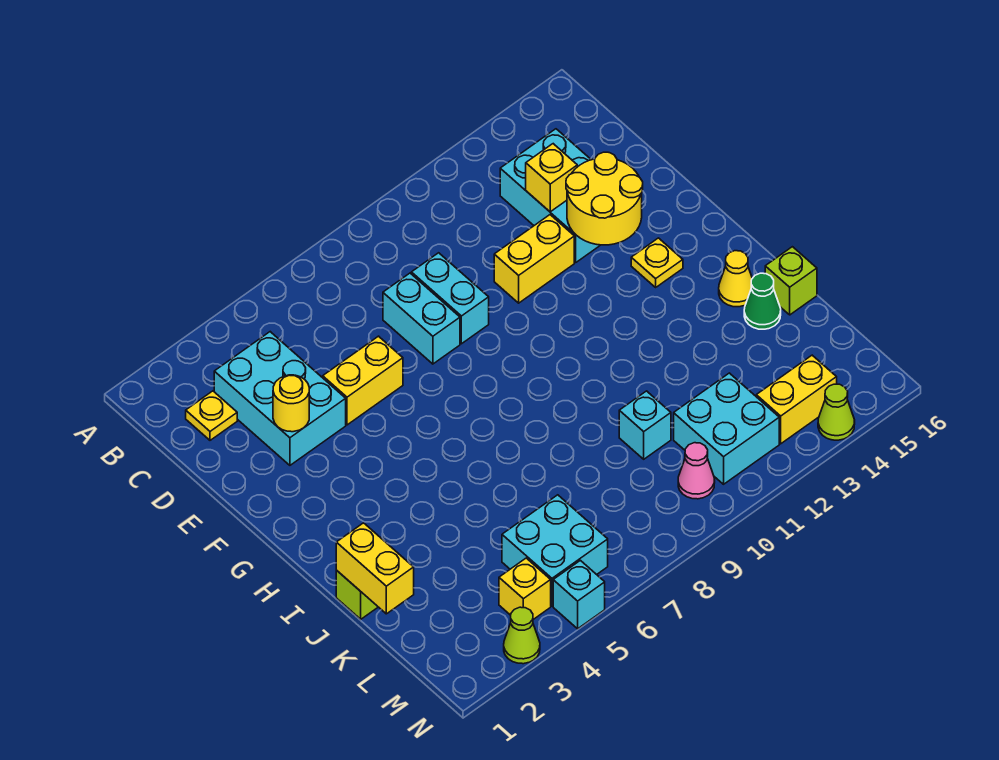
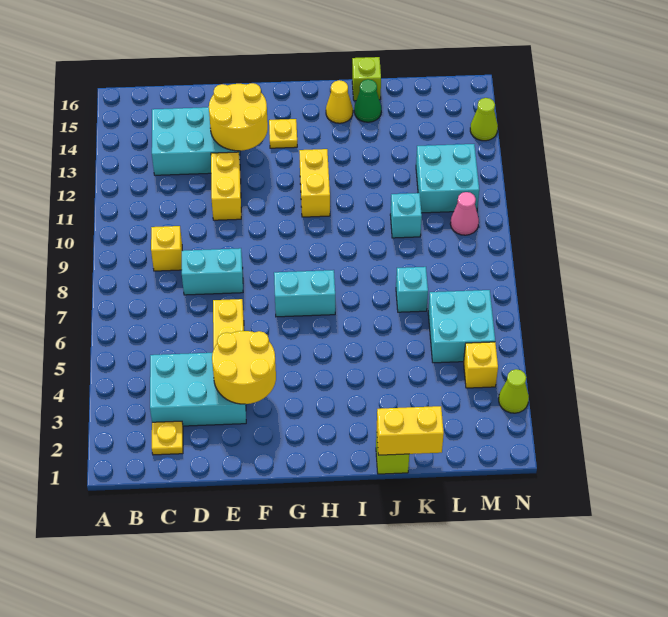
cyan brick D9:E9 level 1 -> cyan brick G7:H7 level 1
yellow brick D13 level 2 -> yellow brick C9 level 1
yellow round brick E3 level 2 -> yellow round brick E3:F4 level 2
yellow brick M13:M14 level 1 -> yellow brick H11:H12 level 1
cyan brick N5 level 1 -> cyan brick K7 level 1

